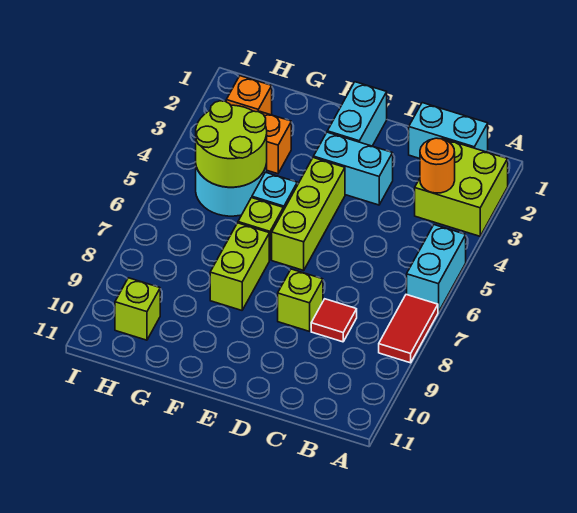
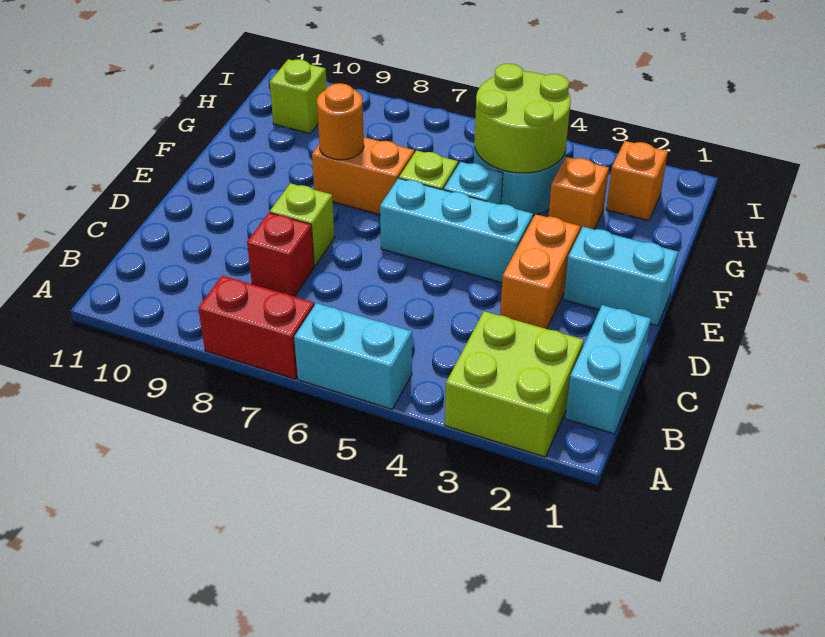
red tile A7:A8 level 1 -> red brick A7:A8 level 1
orange round brick B3 level 2 -> orange round brick F8 level 2
red tile C8 level 1 -> red brick C8 level 1
cyan brick D3:E3 level 1 -> orange brick D3:E3 level 1
lime brick E4:E6 level 1 -> cyan brick E4:E6 level 1
lime brick F7:F8 level 1 -> orange brick F7:F8 level 1

